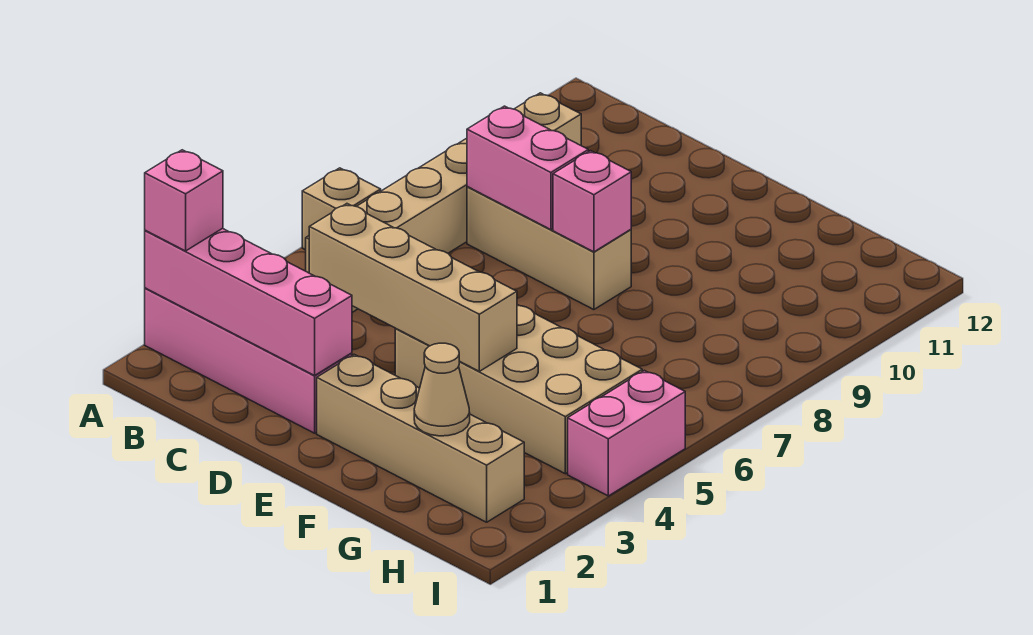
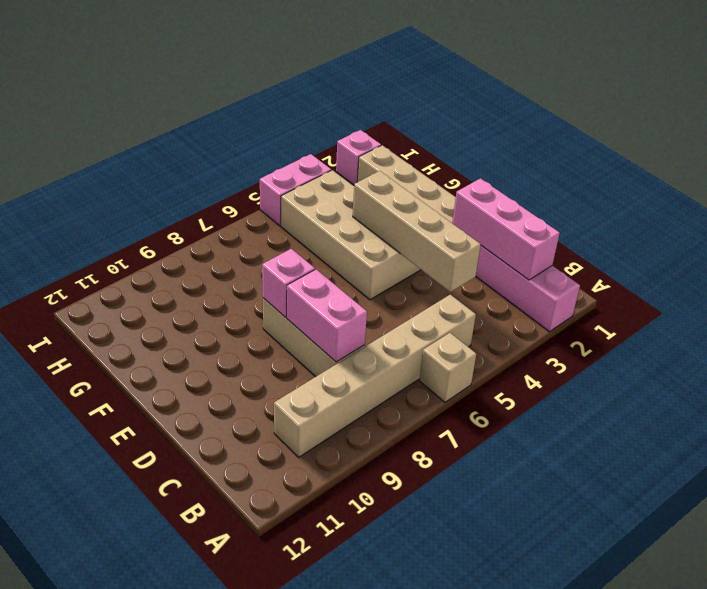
pink brick A2:D2 level 2 -> pink brick B2:D2 level 2
pink brick A2 level 3 -> pink brick I2 level 1
tan cone G2 level 2 -> none

